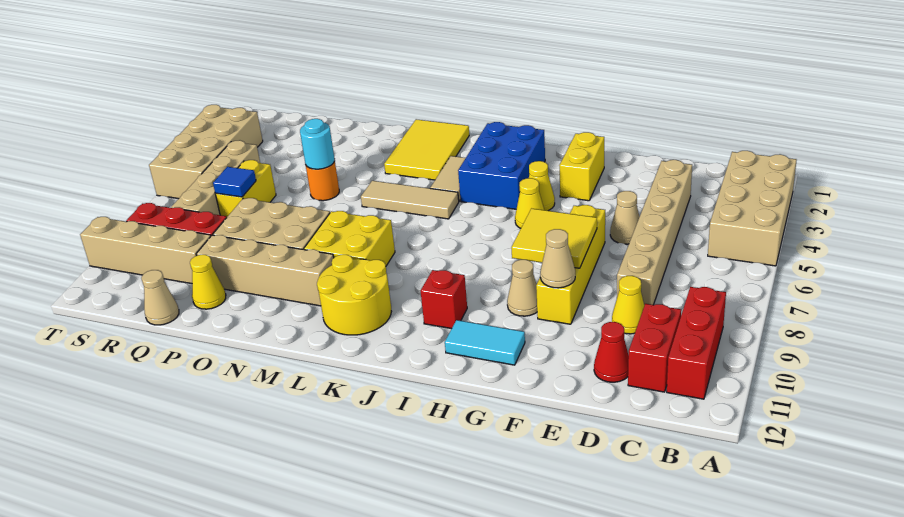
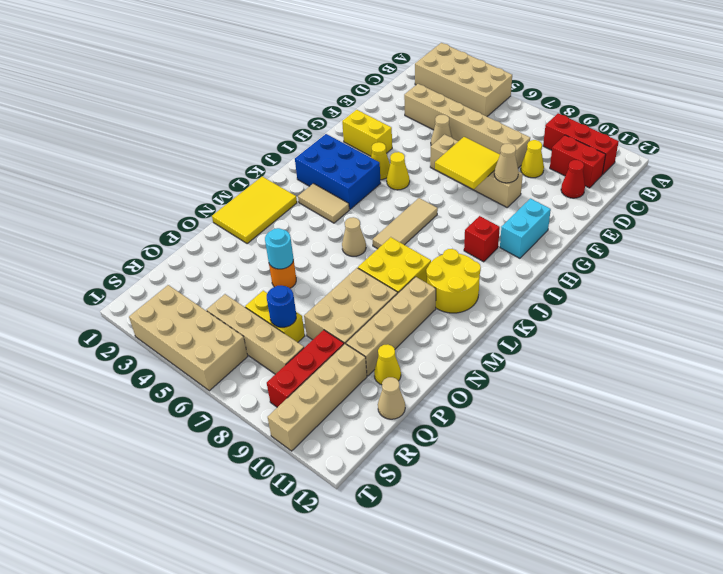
yellow brick F6:F9 level 1 -> tan brick F6:F9 level 1
tan cone G9 level 1 -> tan cone L6 level 1
cyan tile G11:H11 level 1 -> cyan brick G11:H11 level 1
tan tile K5:M5 level 1 -> tan tile I7:K7 level 1
yellow tile L1:M3 level 1 -> yellow tile L1:N2 level 1
blue tile Q7 level 2 -> blue round brick Q7 level 2

